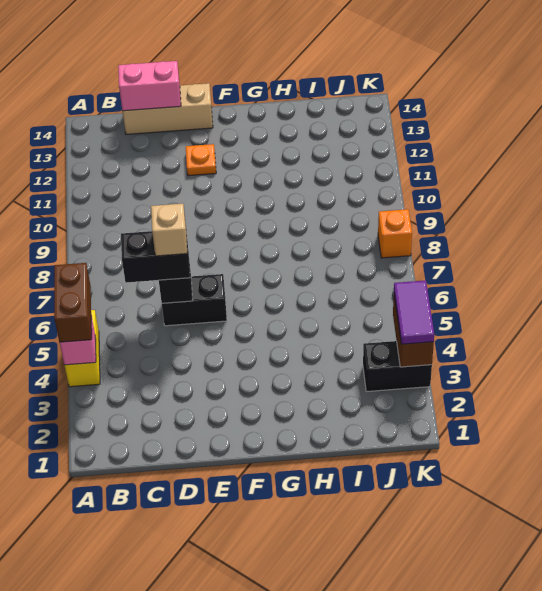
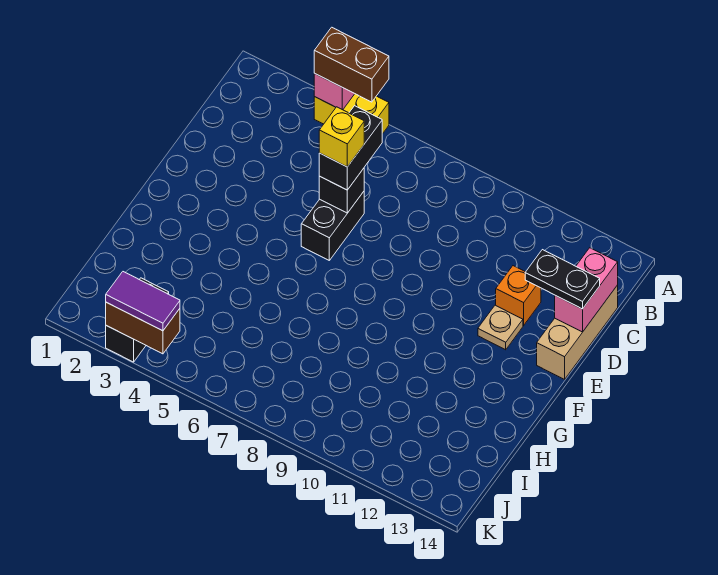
tan brick D6 level 4 -> yellow brick D6 level 4
none -> black plate D13:D14 level 3
orange plate E12 level 1 -> tan plate E12 level 1
orange brick K8 level 1 -> orange brick D12 level 1

